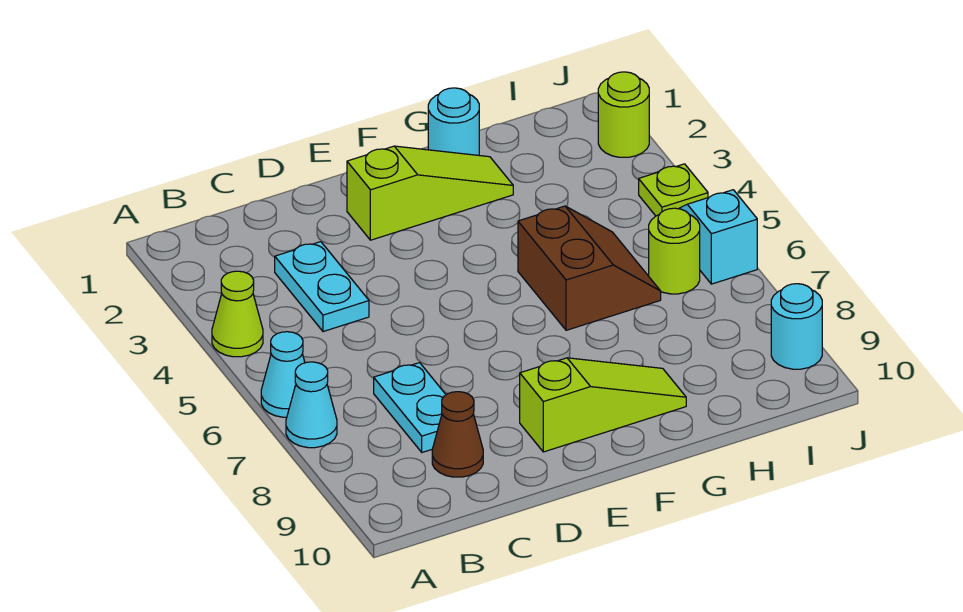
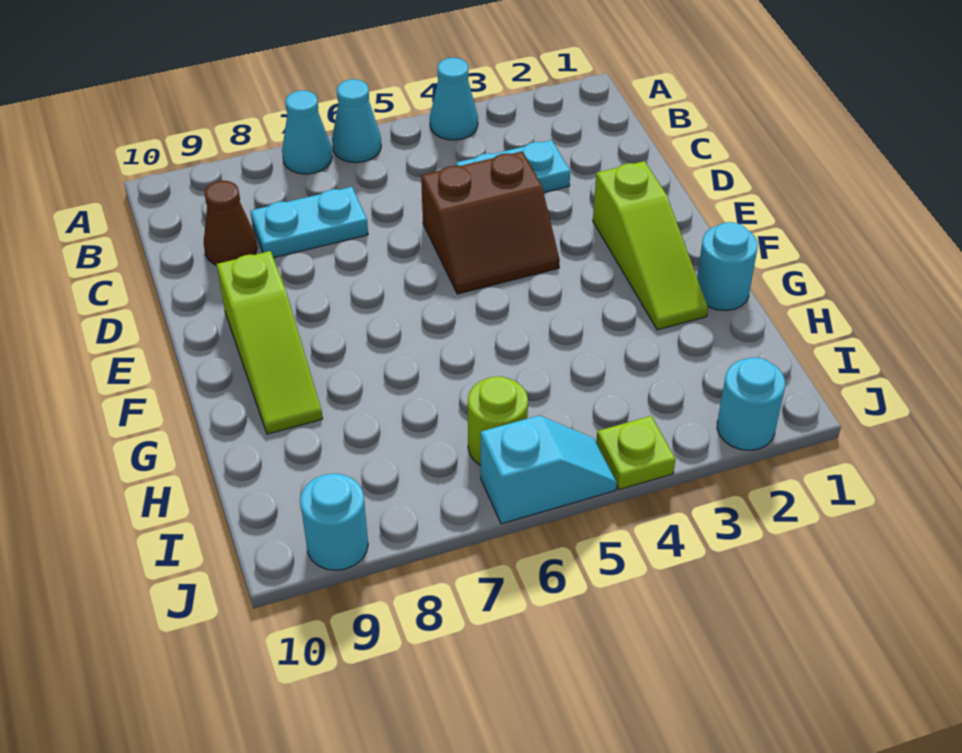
lime cone A4 level 1 -> cyan cone A4 level 1
brown slope G5:H6 level 1 top G -> brown slope D4:E5 level 1 top D
lime round brick J2 level 1 -> cyan round brick J2 level 1

